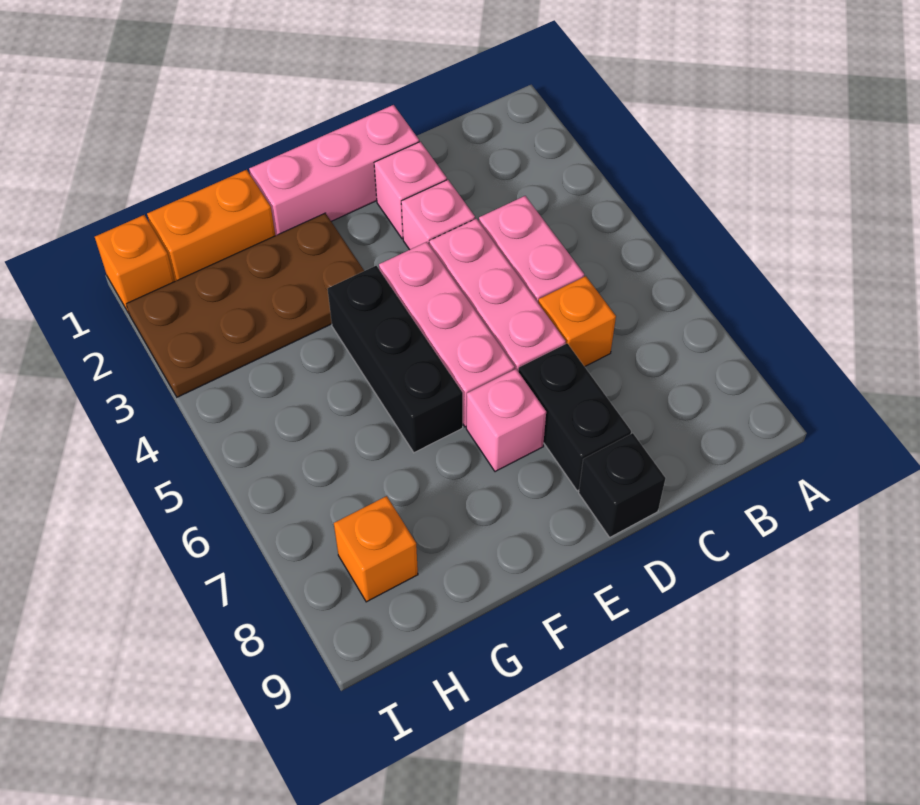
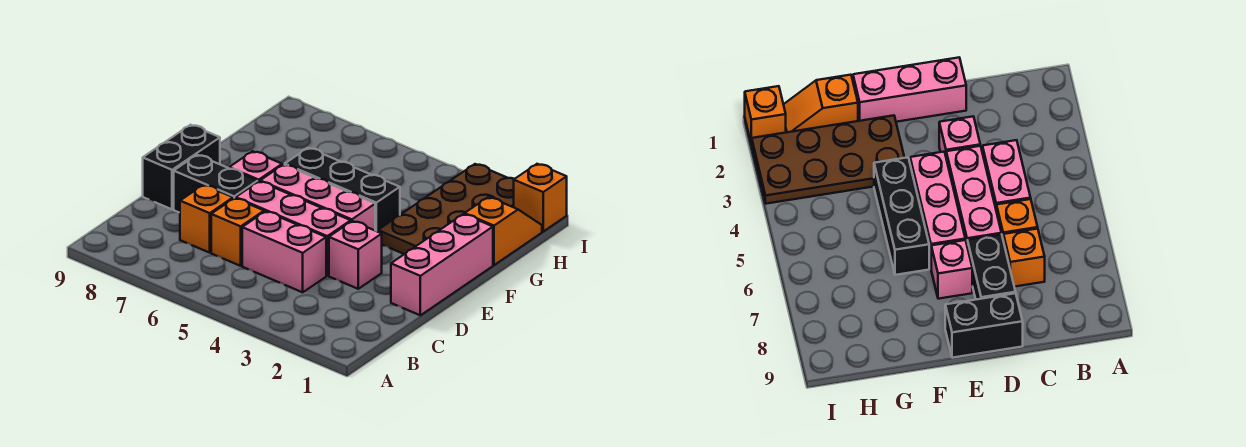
pink brick D2 level 1 -> none
black brick D9 level 1 -> black brick D9:E9 level 1
orange brick G1:H1 level 1 -> orange slope G1:H1 level 1 top G
orange brick H8 level 1 -> orange brick C7 level 1

